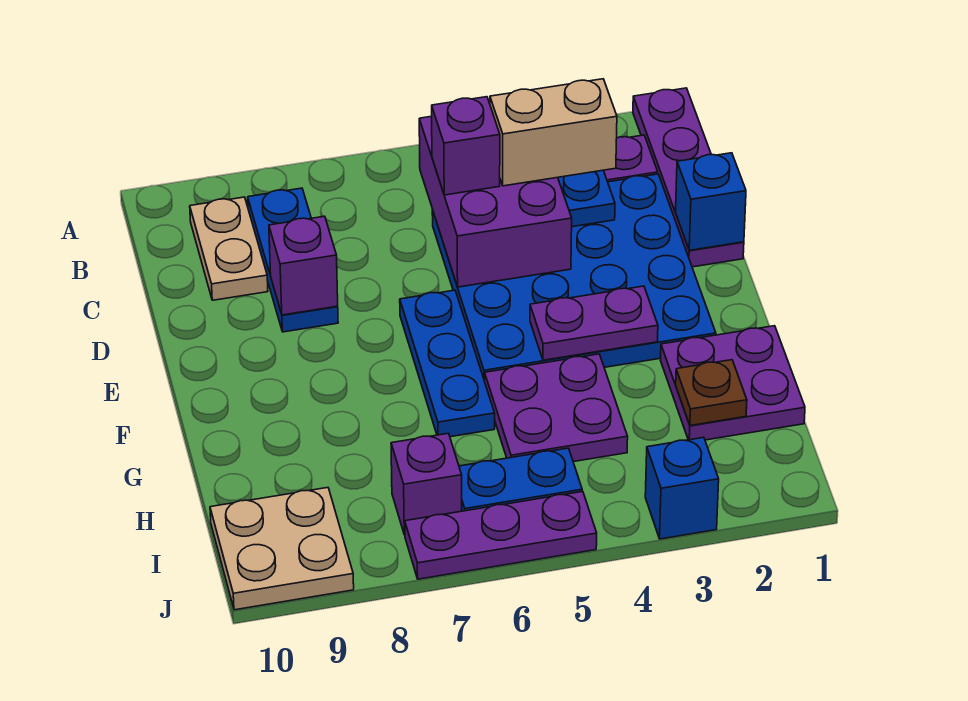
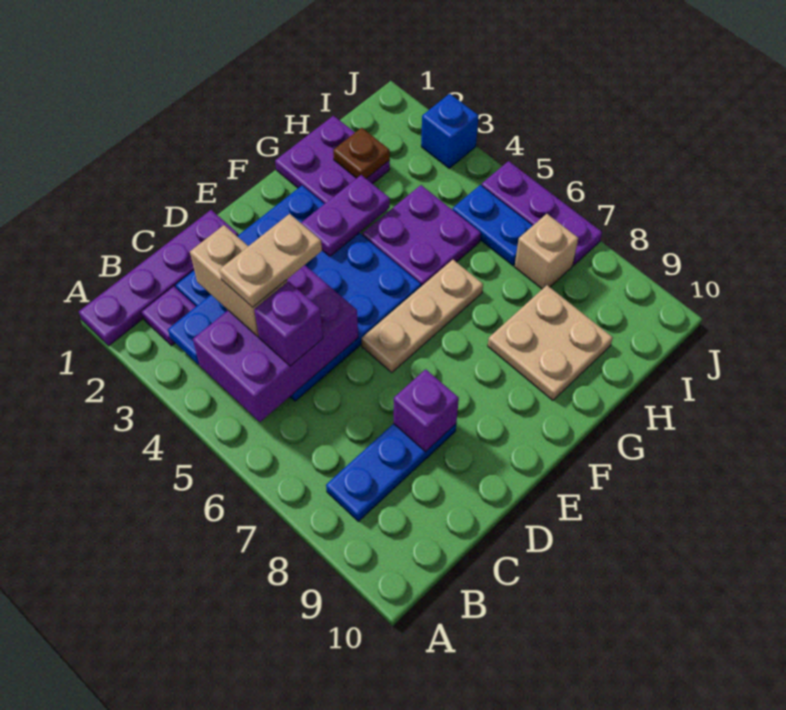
tan plate B9:C9 level 1 -> tan plate C4:D4 level 4
blue brick D1 level 2 -> none
blue plate E6:G6 level 1 -> tan plate E6:G6 level 1
purple plate F3:F4 level 2 -> purple plate F3:G3 level 2
purple brick I7 level 1 -> tan brick I7 level 1
tan plate I9:J10 level 1 -> tan plate G8:H9 level 1

